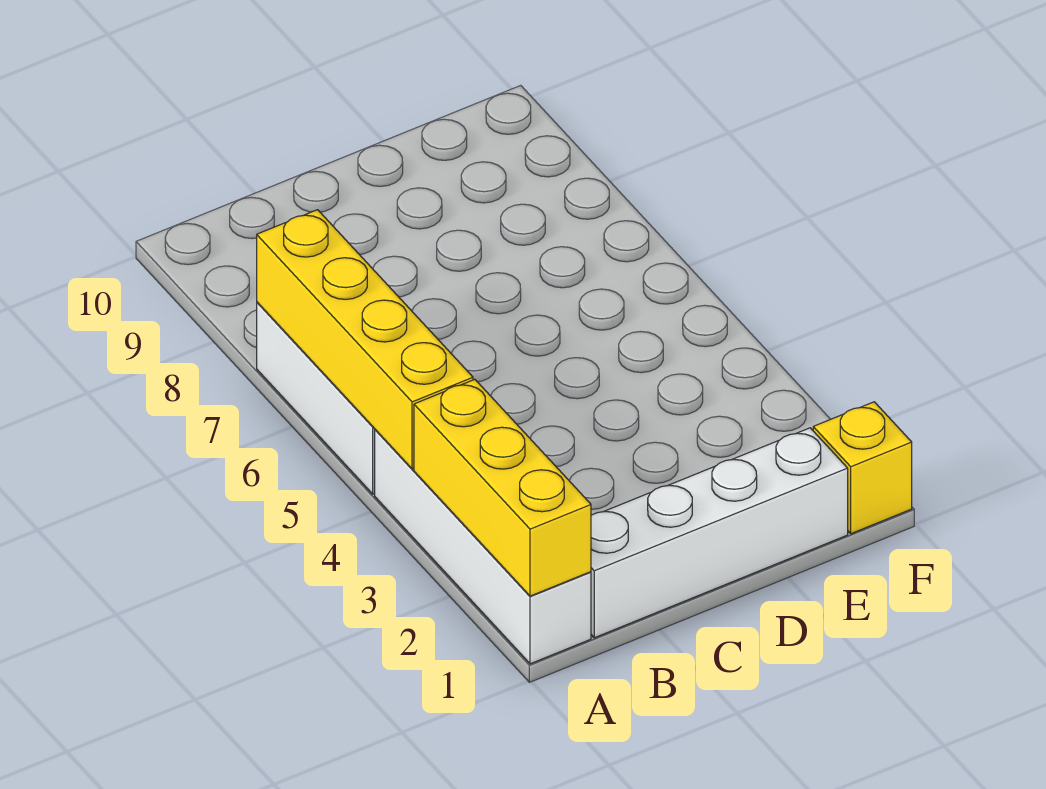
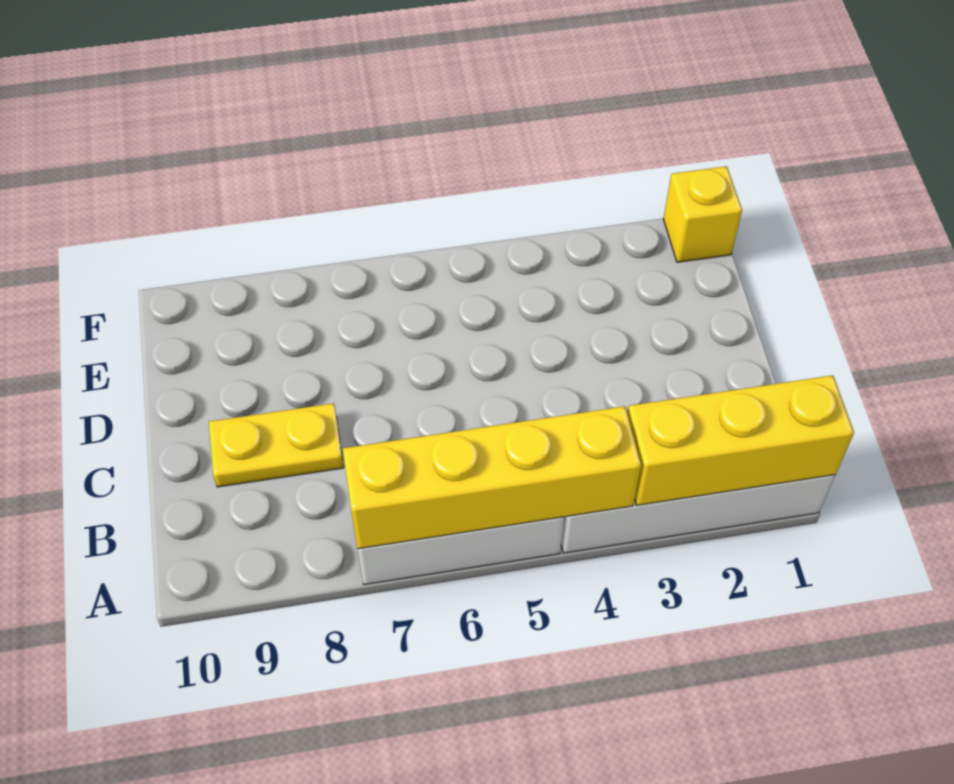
white brick B1:E1 level 1 -> none
none -> yellow plate C8:C9 level 1

